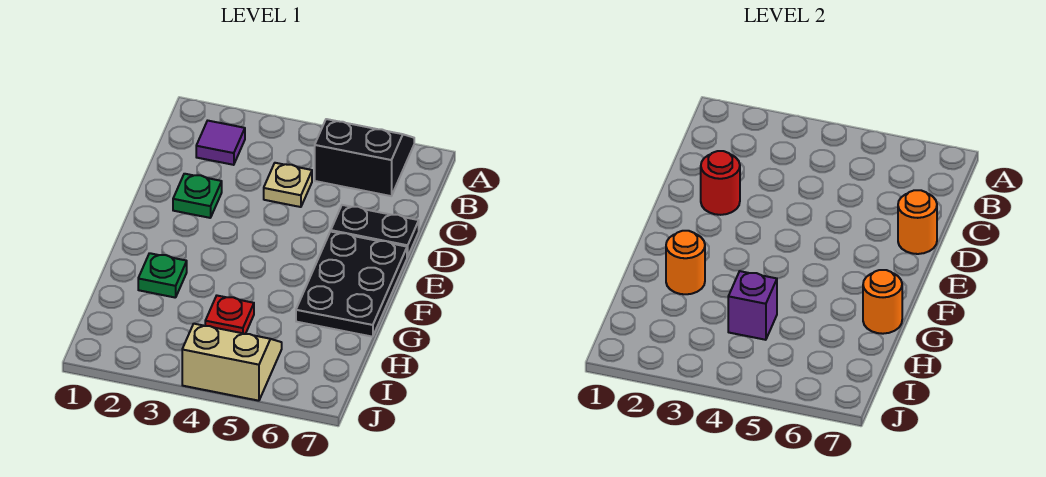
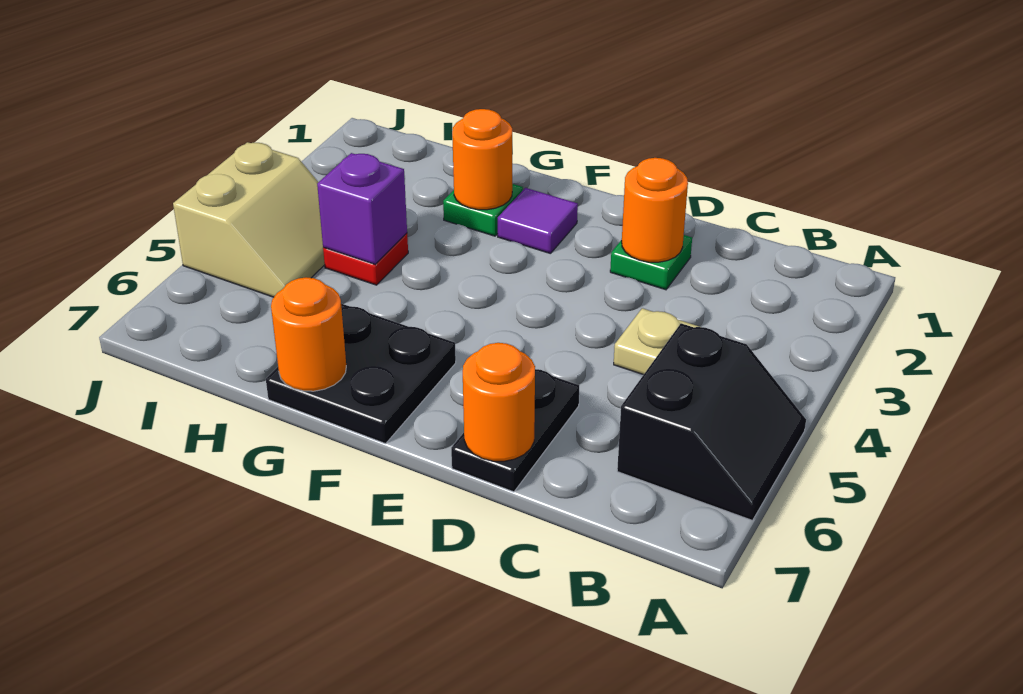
purple tile B2 level 1 -> purple tile F2 level 1
red round brick D2 level 2 -> orange round brick D2 level 2
black plate E6:G7 level 1 -> black plate F6:G7 level 1

